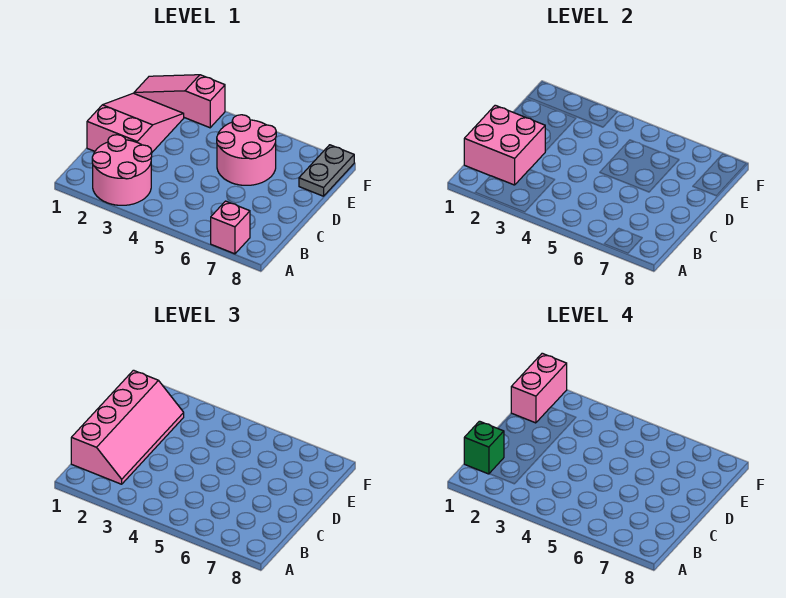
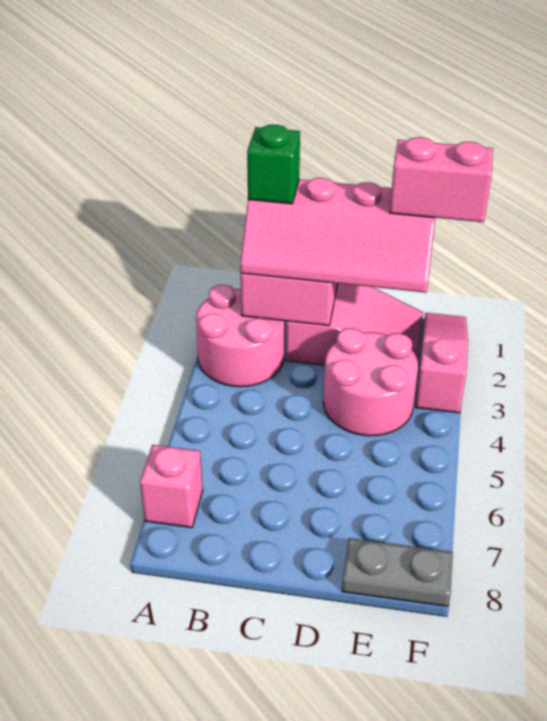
pink round brick D5:E6 level 1 -> pink round brick D3:E4 level 1

